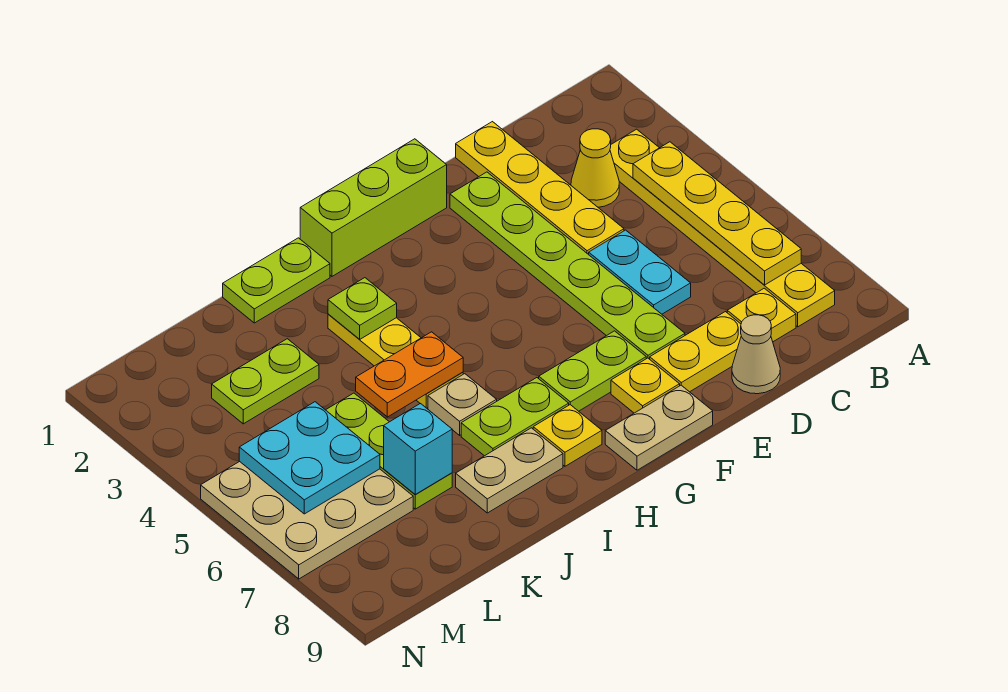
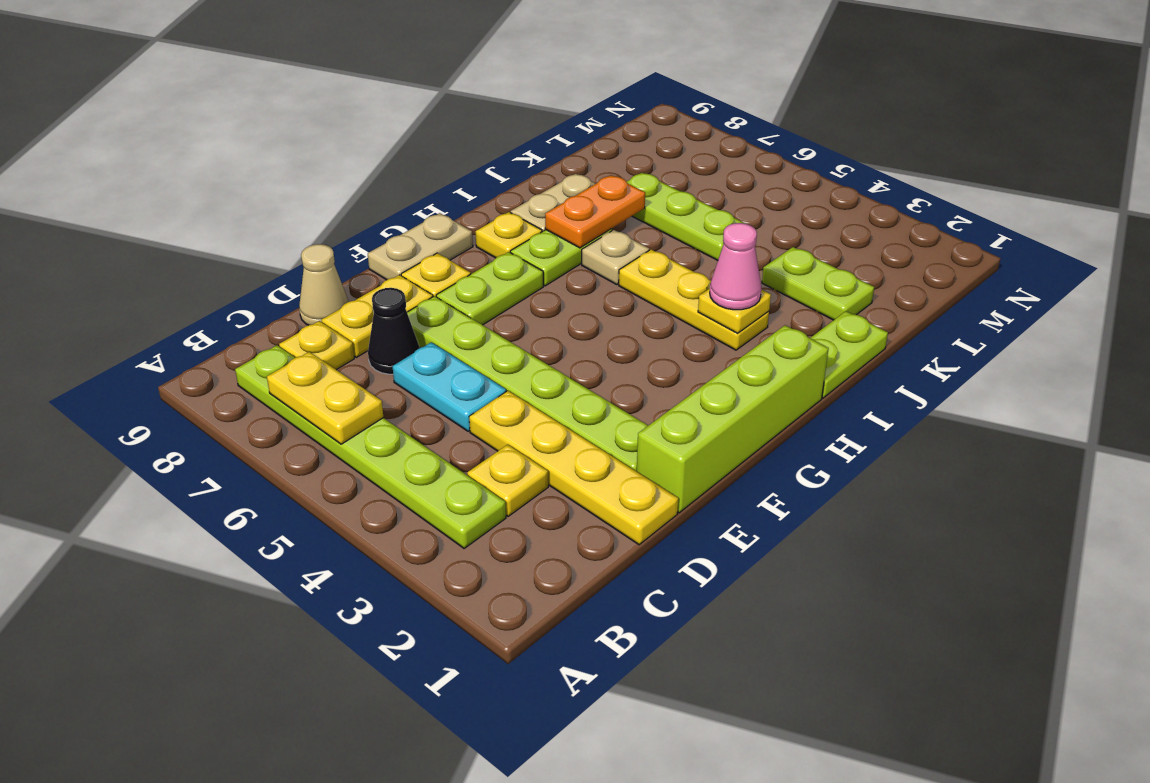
yellow plate B3:B8 level 1 -> lime plate B3:B8 level 1
yellow plate B4:B7 level 2 -> yellow plate B6:B7 level 2
yellow cone C3 level 1 -> yellow plate C3 level 1
none -> black cone D7 level 1
lime brick F1:H1 level 1 -> lime brick E1:H1 level 1
lime plate I3 level 2 -> yellow plate I3 level 2
none -> pink cone I3 level 3
orange plate I5:J5 level 2 -> orange plate I7:J7 level 2
lime plate K3:L3 level 1 -> lime plate K2:K3 level 1
cyan brick K7 level 2 -> none
tan plate L5:N7 level 1 -> none
cyan plate L5:M6 level 2 -> none

